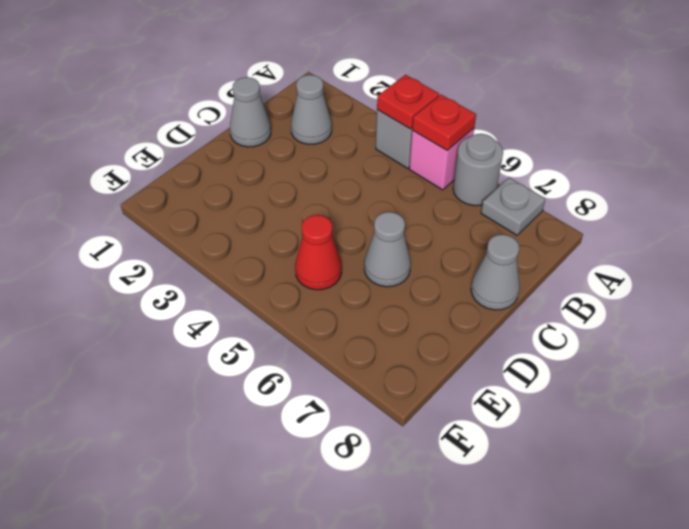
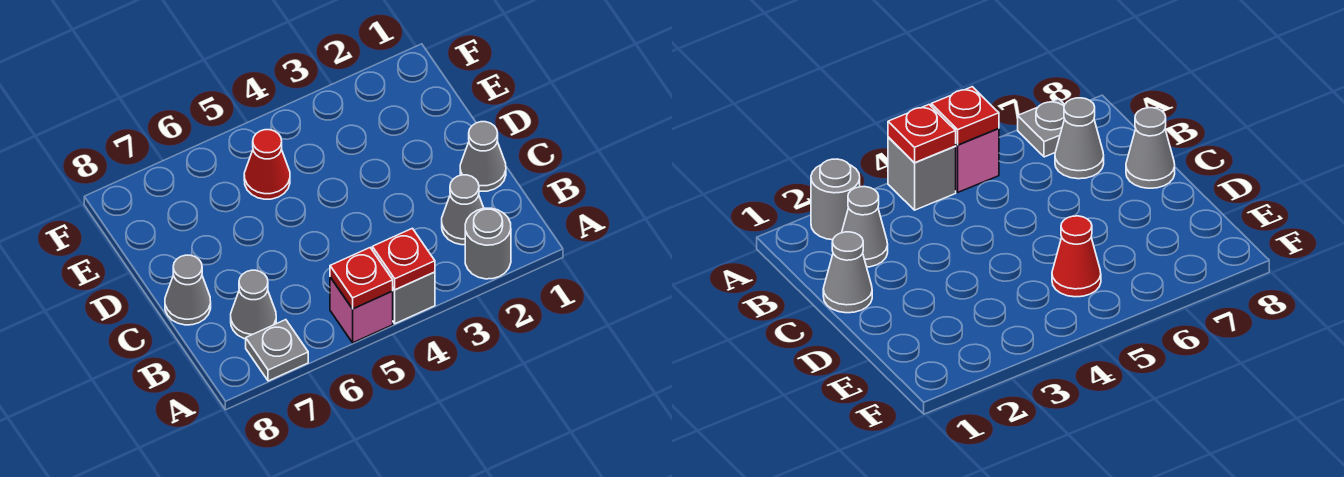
grey round brick A6 level 1 -> grey round brick A2 level 1
grey cone D6 level 1 -> grey cone B7 level 1

